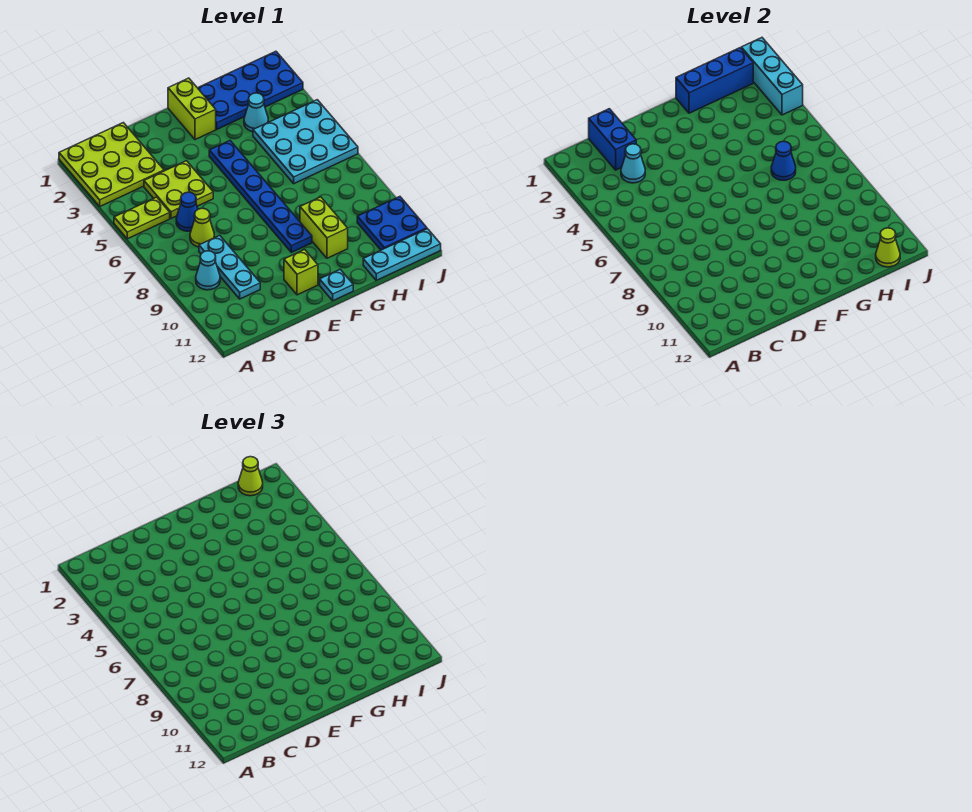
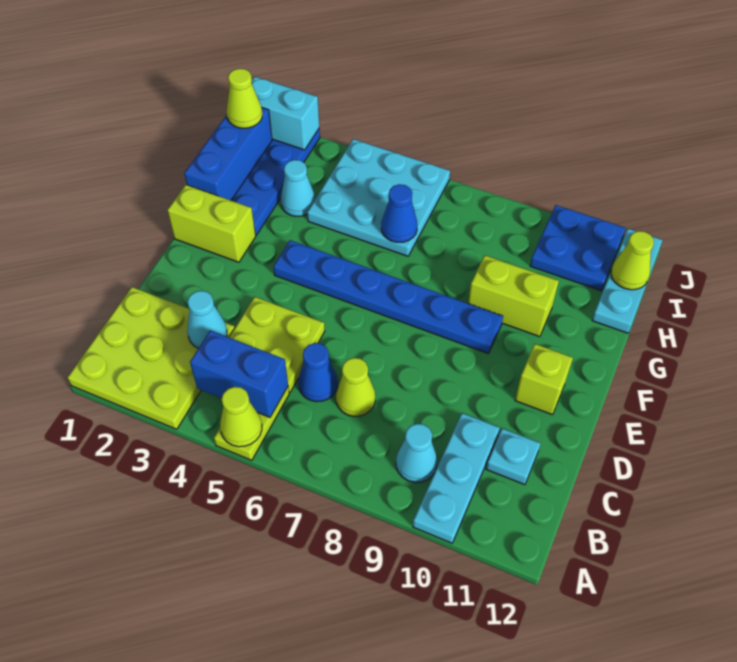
none -> lime cone A5 level 2
blue brick C1:C2 level 2 -> blue brick B4:B5 level 2
cyan plate C8:C10 level 1 -> cyan plate A10:C10 level 1
cyan plate F12 level 1 -> cyan plate C11 level 1
cyan brick J1:J3 level 2 -> cyan brick J1:J2 level 2

